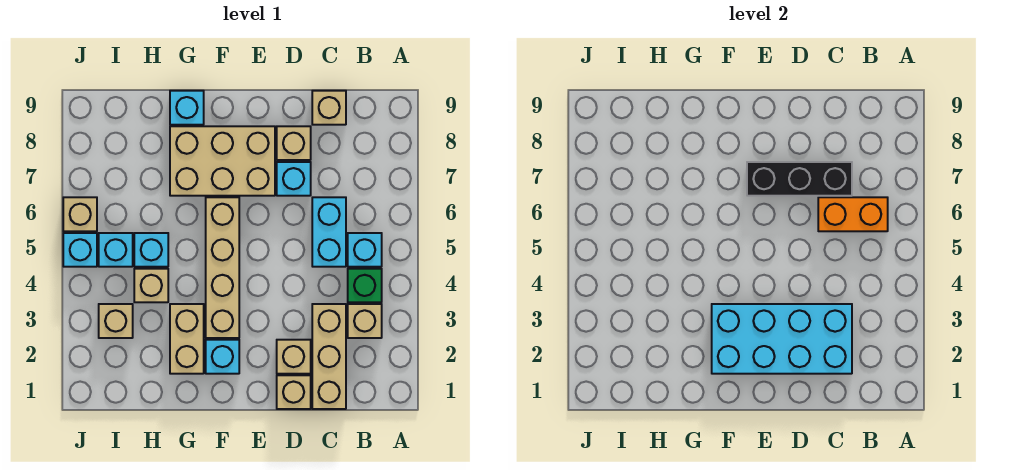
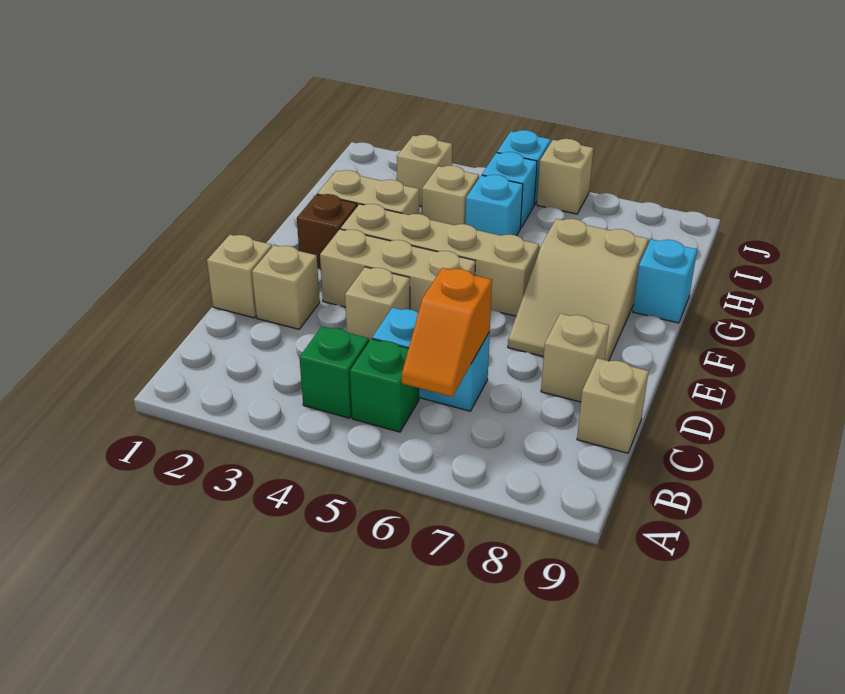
tan brick B3 level 1 -> tan brick D4 level 1
cyan brick B5 level 1 -> green brick B5 level 1
orange brick B6:C6 level 2 -> orange slope B6:C6 level 2 top C
tan brick C1:C3 level 1 -> tan brick E3:E5 level 1
cyan brick C2:F3 level 2 -> none
black brick C7:E7 level 2 -> none
cyan brick D7 level 1 -> none
tan brick E7:G8 level 1 -> tan slope E7:G8 level 1 top G
cyan brick F2 level 1 -> brown brick F2 level 1

